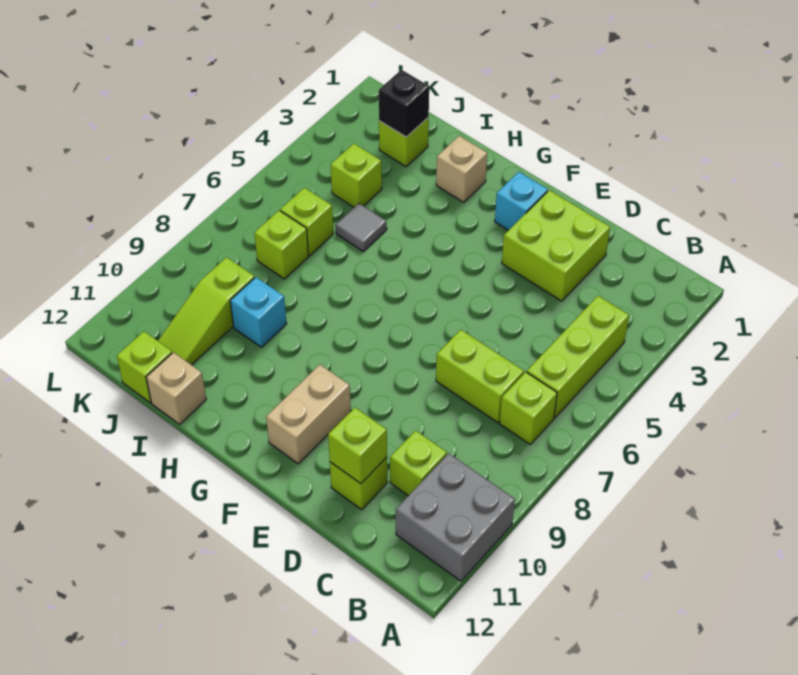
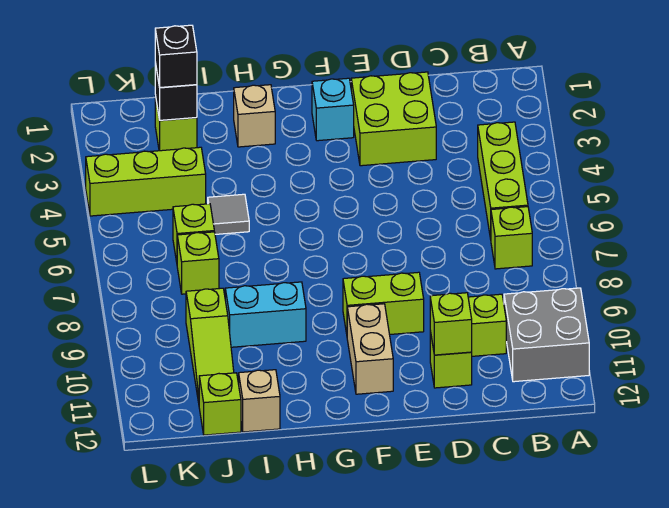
lime brick C7:D7 level 1 -> lime brick E9:F9 level 1
cyan brick I9 level 1 -> cyan brick H9:I9 level 1
none -> black brick J2 level 3
lime brick J4 level 1 -> lime brick J4:L4 level 1

